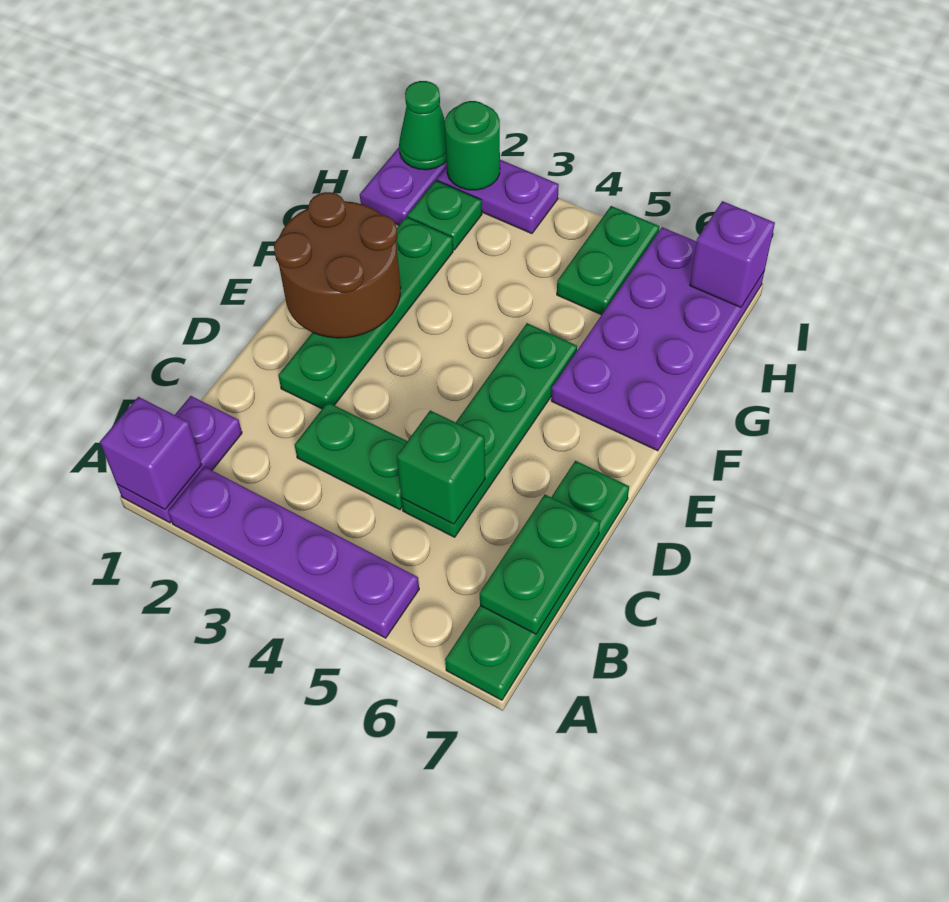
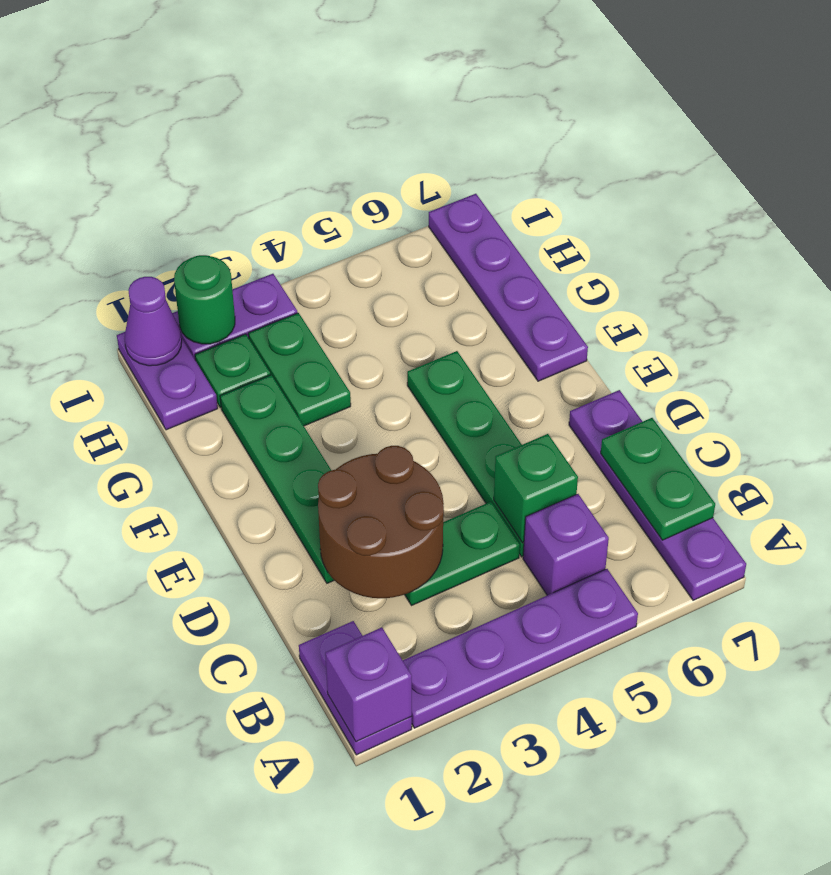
green plate A7:D7 level 1 -> purple plate A7:D7 level 1
brown round brick E1:F2 level 2 -> brown round brick C2:D3 level 2
purple plate F6:I7 level 1 -> purple plate F7:I7 level 1
green plate H5:I5 level 1 -> green plate G3:H3 level 1
green cone I1 level 2 -> purple cone I1 level 2
purple brick I7 level 2 -> purple brick B5 level 1

